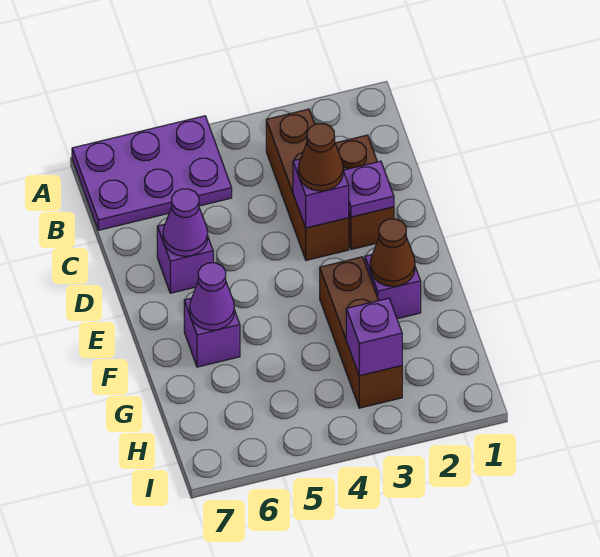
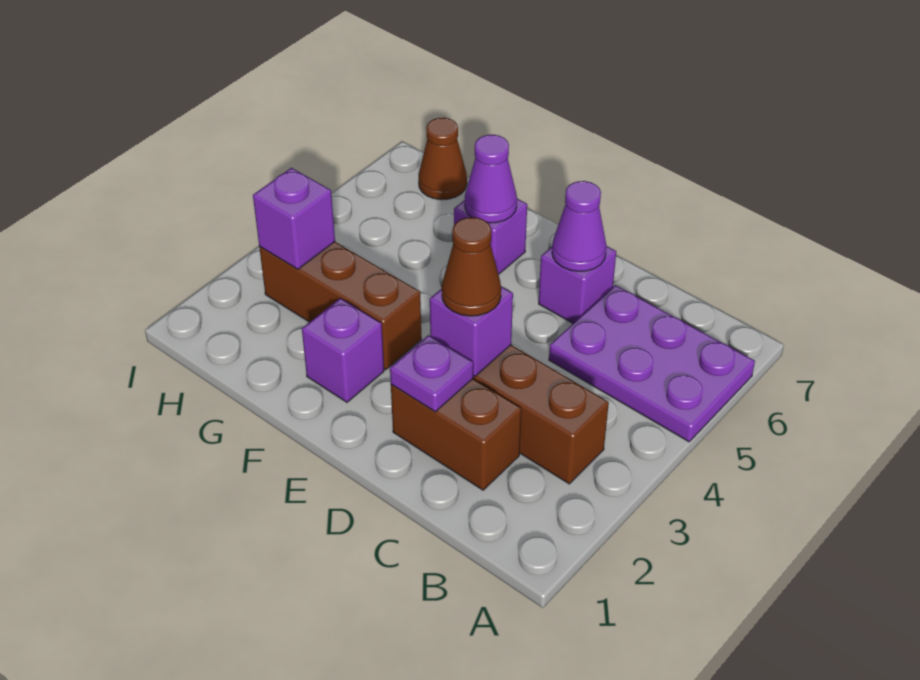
purple plate A5:B7 level 1 -> purple plate A5:C6 level 1
brown cone F2 level 2 -> brown cone H7 level 1

